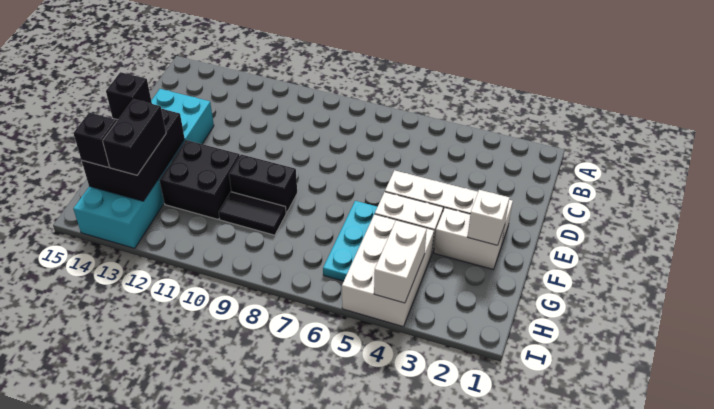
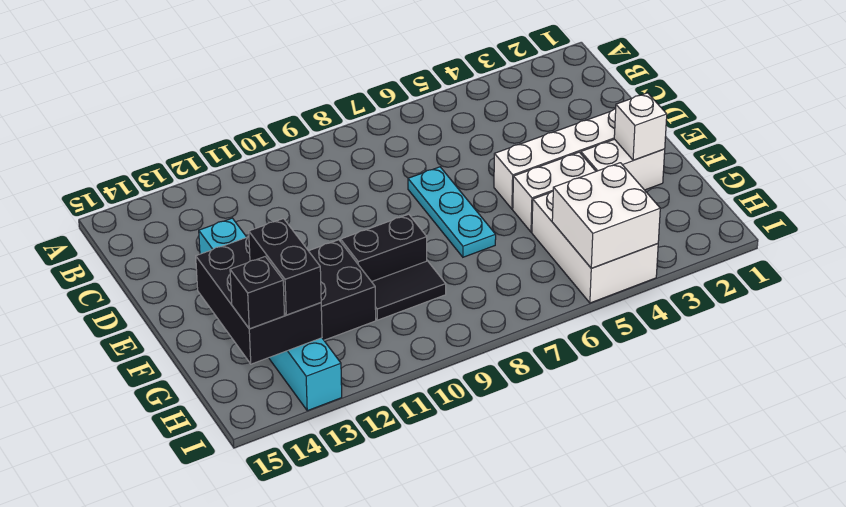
cyan brick D13:I14 level 1 -> cyan brick D13:I13 level 1
cyan plate F6:H6 level 1 -> cyan plate D7:F7 level 1
black brick F14 level 3 -> none
white brick H4:I4 level 2 -> white brick H4:I5 level 2

